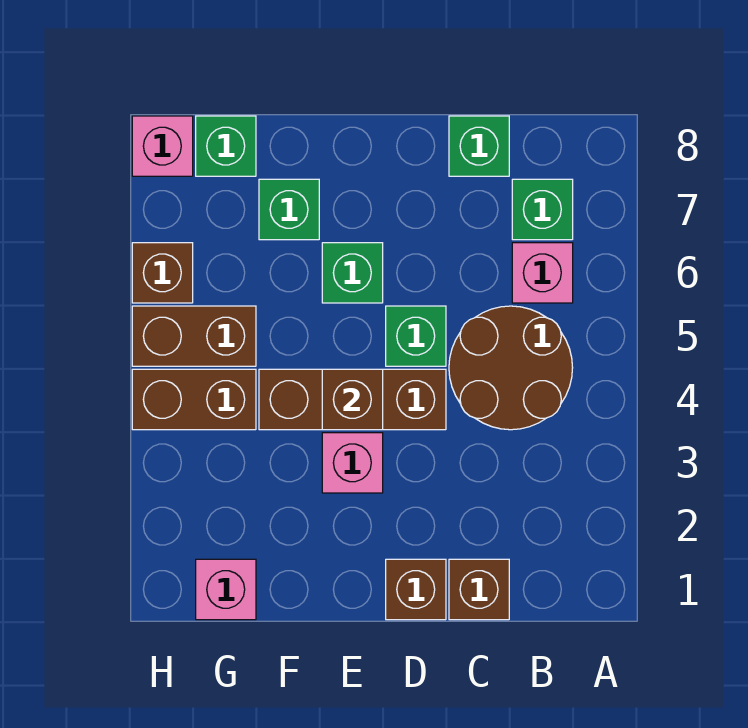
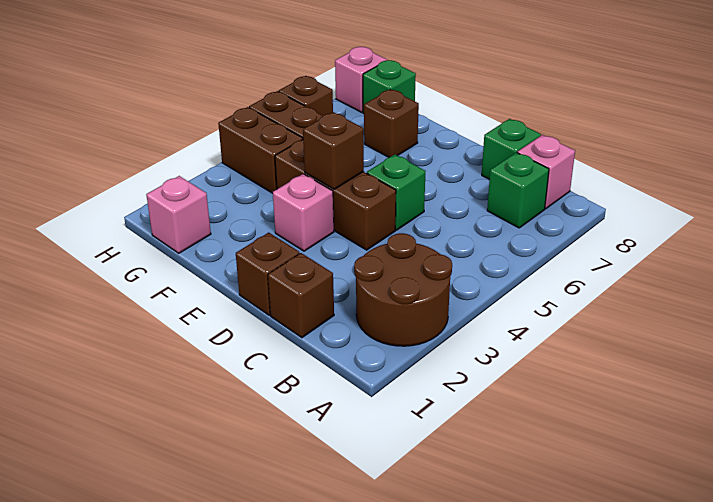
brown round brick B4:C5 level 1 -> brown round brick A2:B3 level 1
pink brick B6 level 1 -> pink brick B8 level 1
green brick E6 level 1 -> none
green brick F7 level 1 -> brown brick F7 level 1

